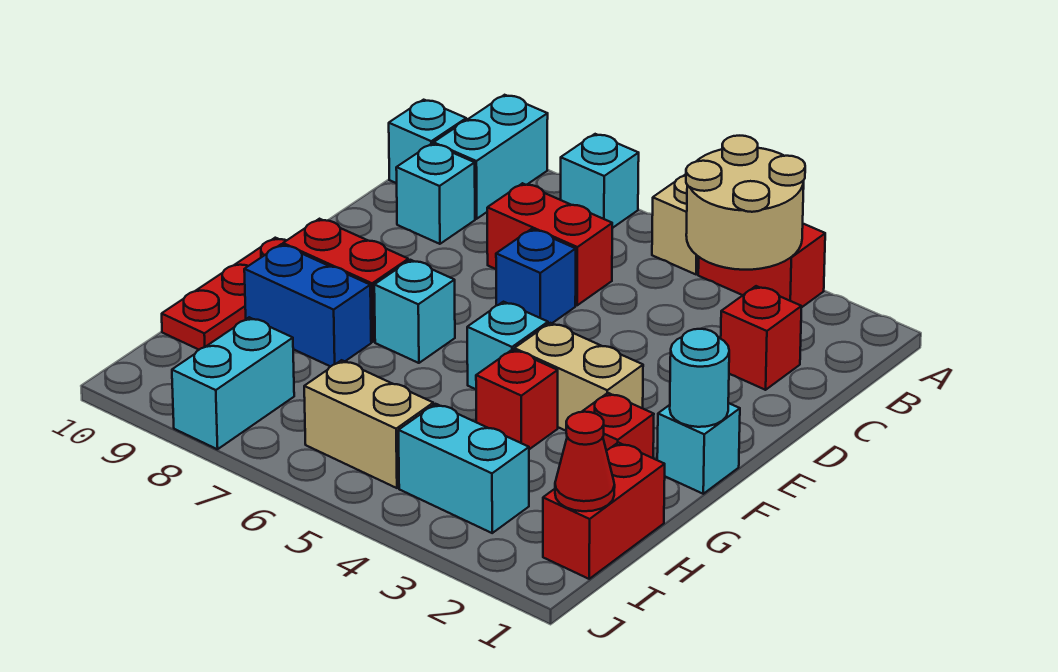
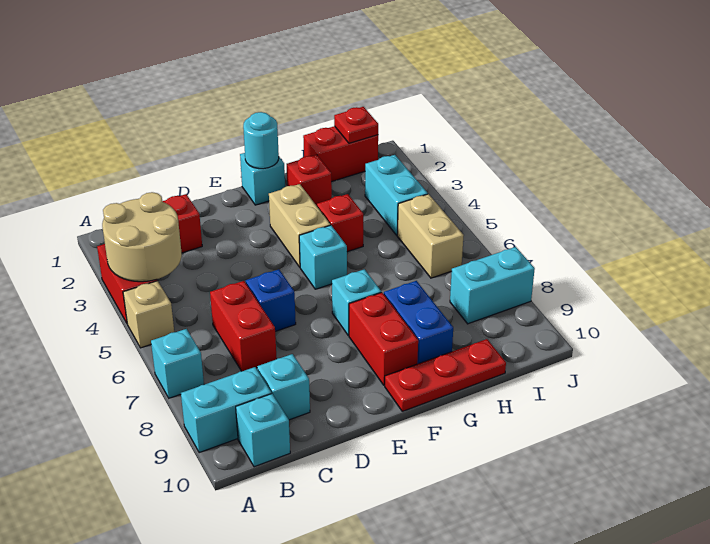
red cone I1 level 2 -> red plate I1 level 2

